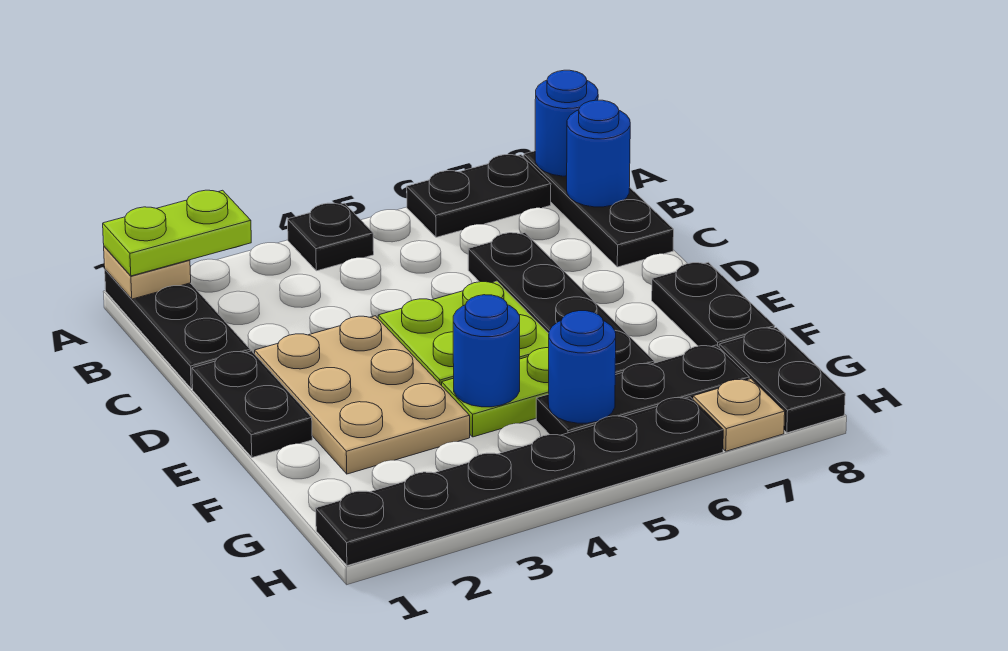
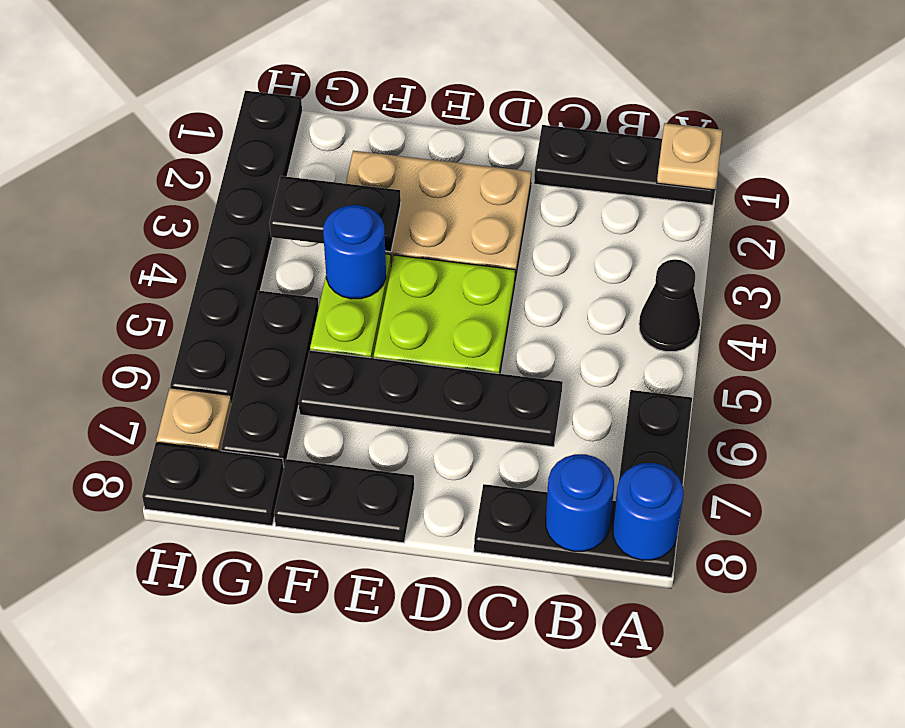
lime plate A1:A2 level 3 -> none
black plate A4 level 1 -> black cone A4 level 1
black plate D1:E1 level 1 -> black plate F3:G3 level 2
blue round brick G5 level 2 -> none

